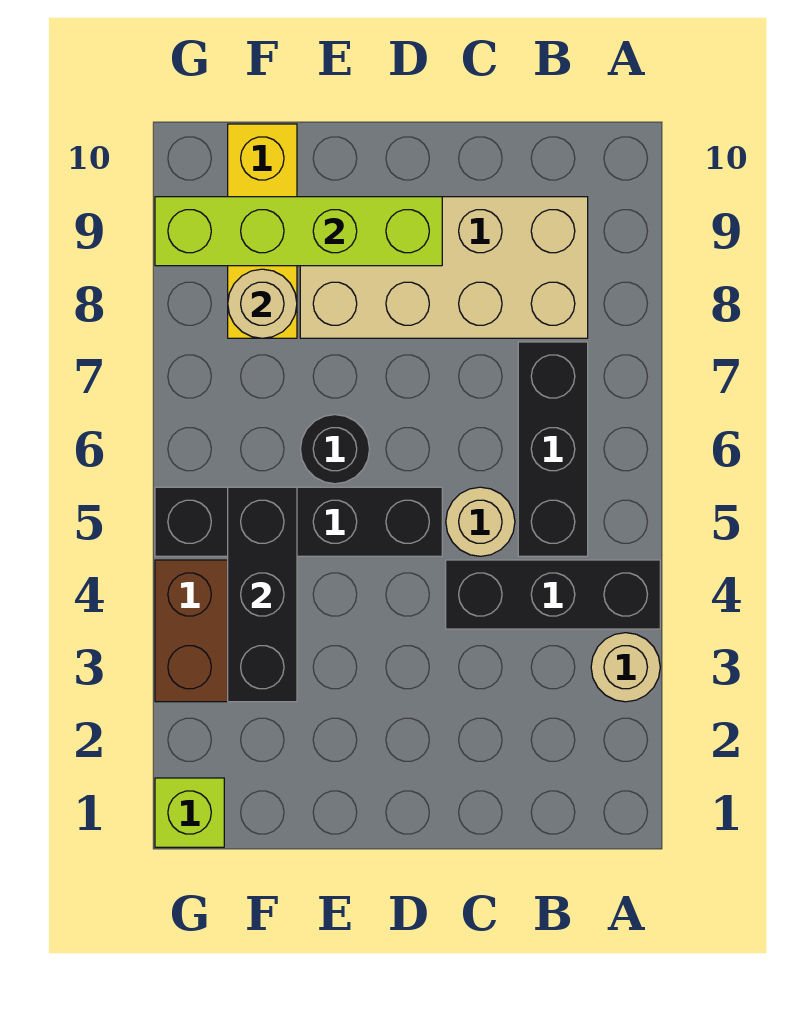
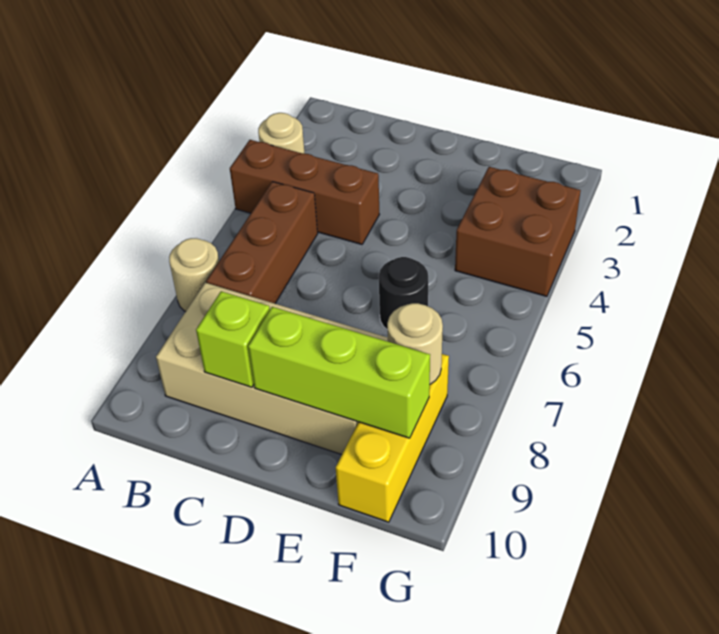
black brick A4:C4 level 1 -> brown brick A4:C4 level 1
black brick B5:B7 level 1 -> brown brick B5:B7 level 1
tan round brick C5 level 1 -> tan round brick A7 level 1
black brick D5:G5 level 1 -> none
lime brick D9:G9 level 2 -> lime brick D9:F9 level 2
black brick F3:F5 level 2 -> none
lime brick G1 level 1 -> lime brick C9 level 2

